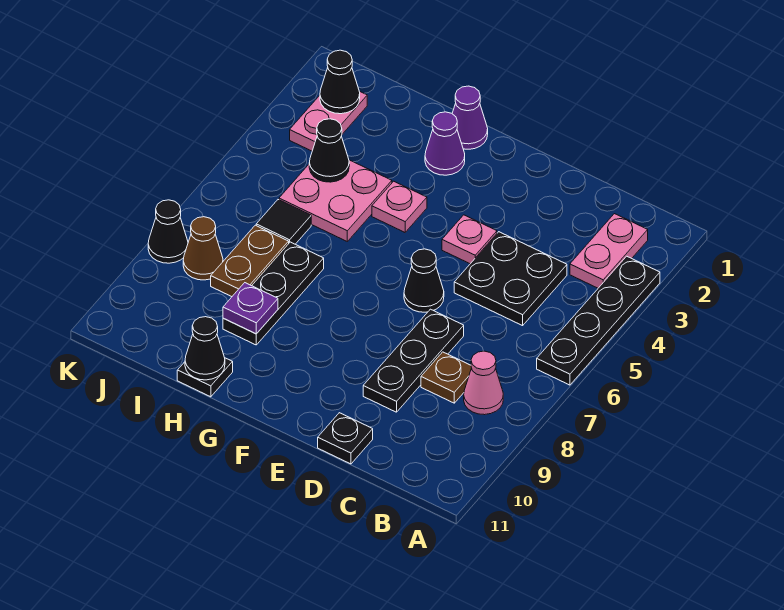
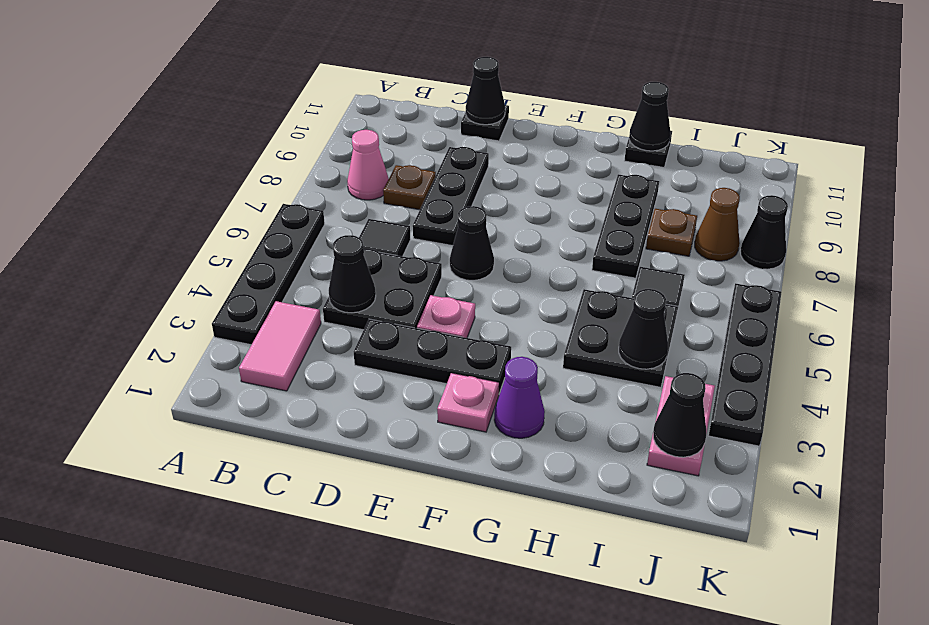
pink plate B2:B3 level 1 -> pink tile B2:B3 level 1
none -> black cone C4 level 2
none -> black tile C6 level 1
none -> black plate D3:F3 level 1
none -> black cone D11 level 2
purple cone G1 level 1 -> none
pink plate G4 level 1 -> pink plate F2 level 1
pink plate H4:I5 level 1 -> black plate H4:I5 level 1
purple plate H9 level 2 -> none
brown plate I7:I8 level 1 -> brown plate I8 level 1
none -> black plate K3:K6 level 1

